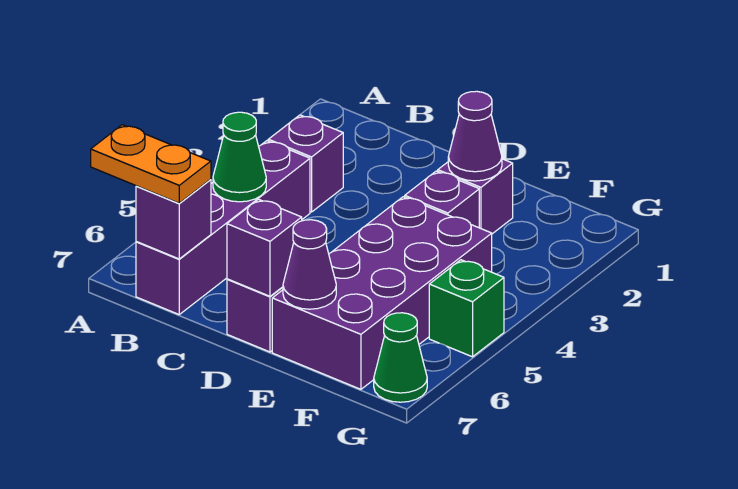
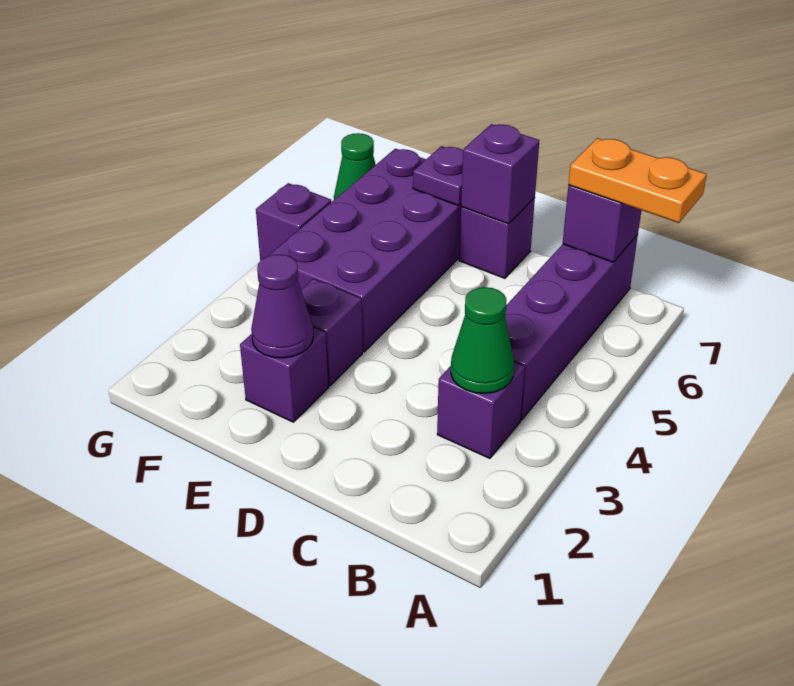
green cone B5 level 2 -> green cone B3 level 2
purple cone E7 level 2 -> purple plate E7 level 2
green brick G5 level 1 -> purple brick G5 level 1

